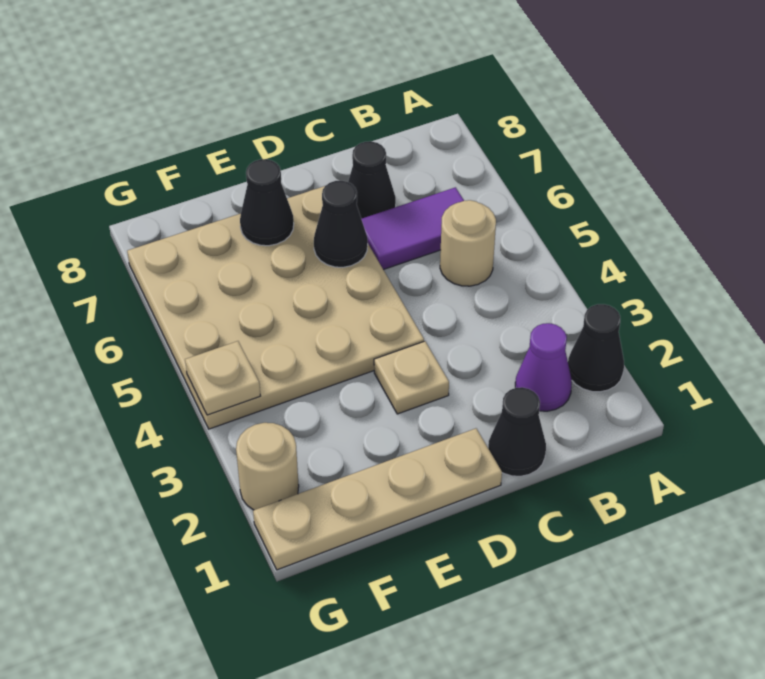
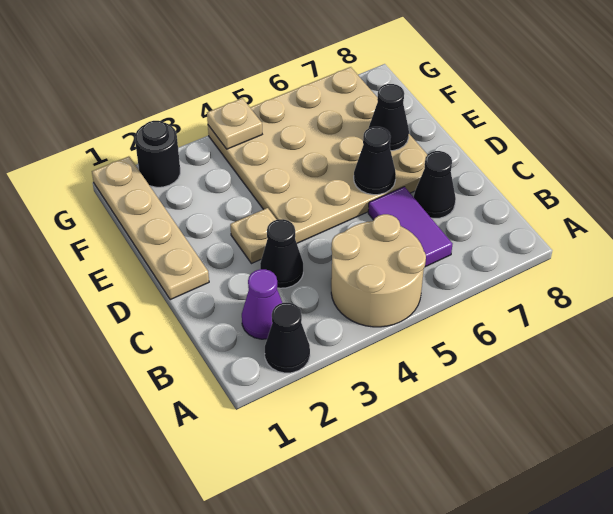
tan round brick B5 level 1 -> tan round brick A4:B5 level 1
black cone C1 level 1 -> black cone C3 level 1
tan round brick G2 level 1 -> black round brick G2 level 1

